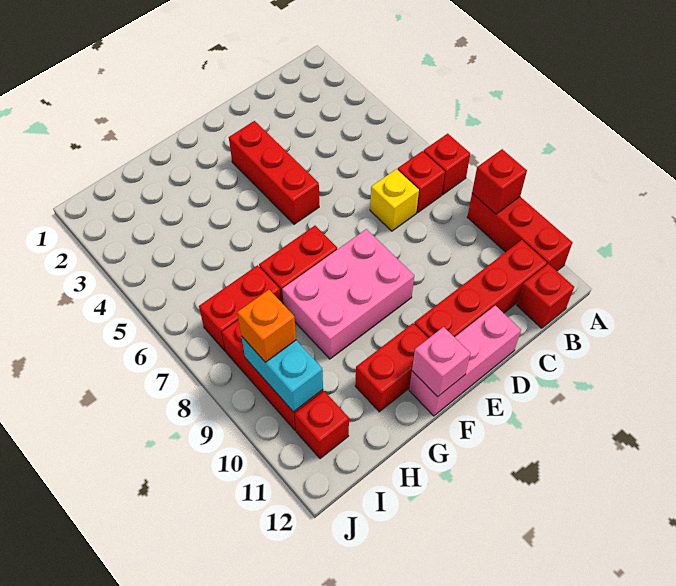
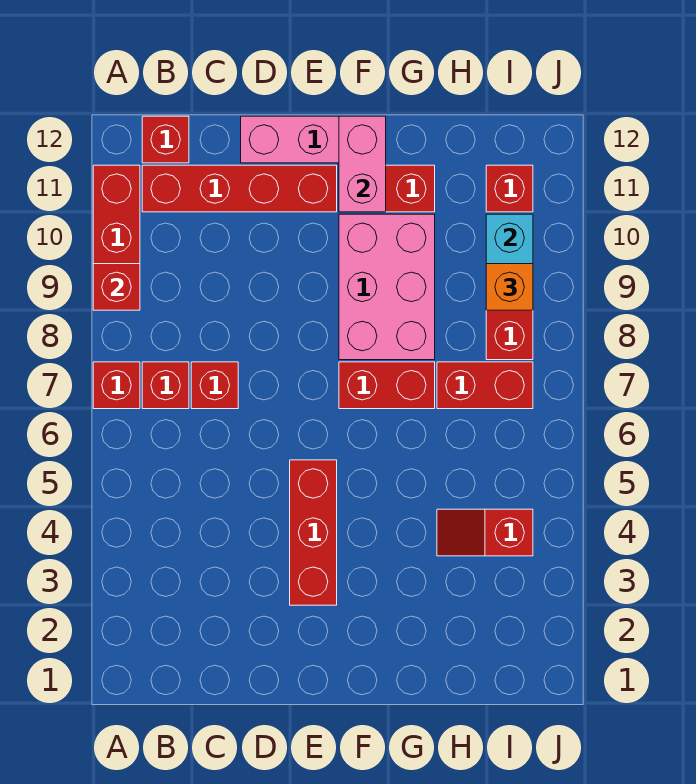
yellow brick C7 level 1 -> red brick C7 level 1
pink brick E8:G9 level 1 -> pink brick F8:G10 level 1
pink brick F12 level 2 -> pink brick F11:F12 level 2
none -> red slope H4:I4 level 1 top I

